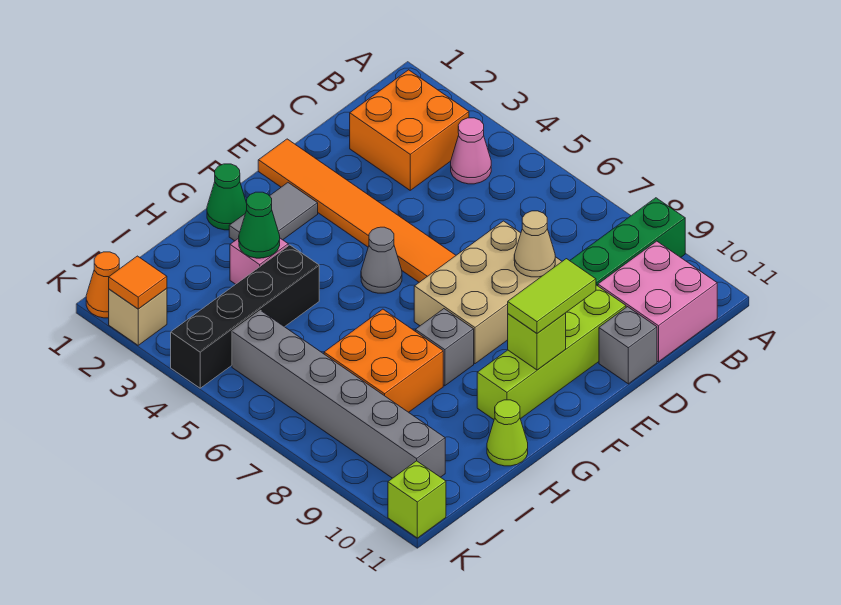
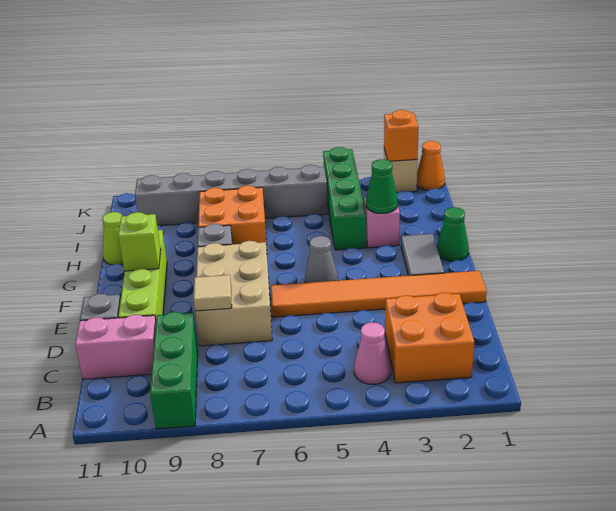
pink brick B10:C11 level 1 -> pink brick C10:C11 level 1
tan cone D8 level 2 -> tan tile D8 level 2
lime tile E10:F10 level 3 -> none
black brick H4:K4 level 1 -> green brick H4:K4 level 1
orange tile K2 level 2 -> orange brick K2 level 2
lime brick K11 level 1 -> none

